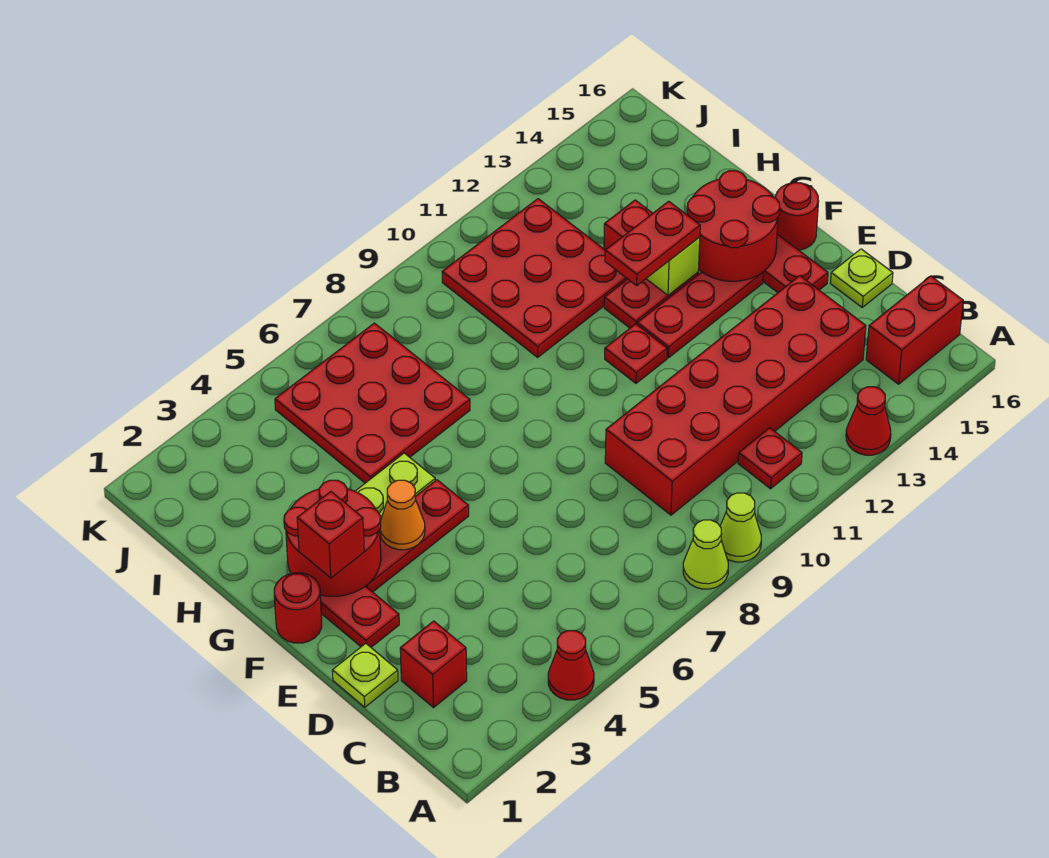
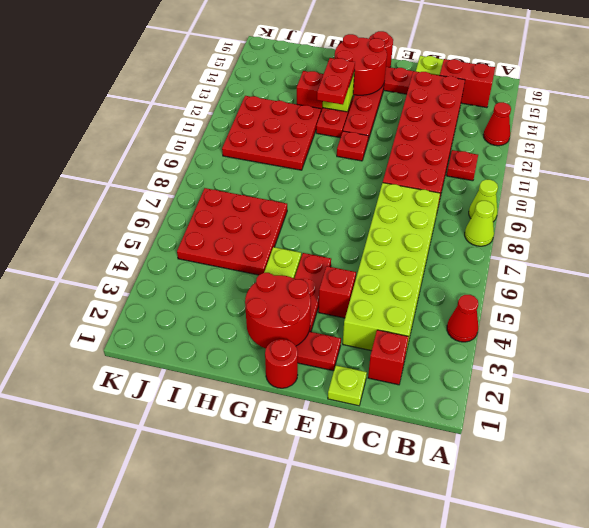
red brick B15:B16 level 1 -> red brick B15:C15 level 1
none -> lime brick C3:D8 level 1
red brick F2 level 3 -> red brick E4 level 1
orange cone F4 level 2 -> none

